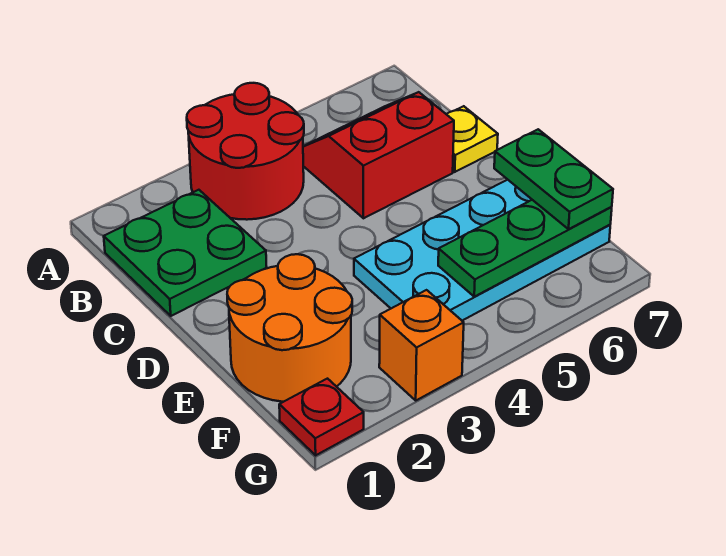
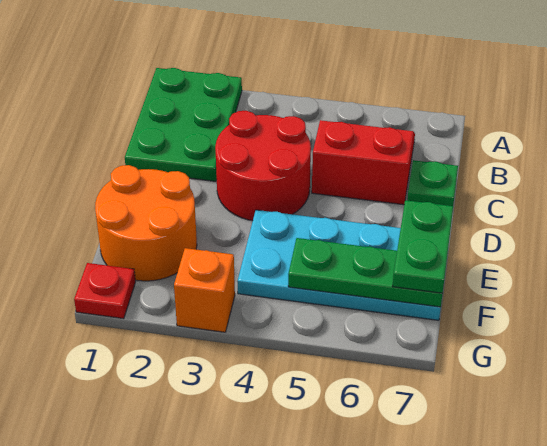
red round brick A3:B4 level 1 -> red round brick C3:D4 level 1
green plate B1:C2 level 1 -> green plate A1:C2 level 1
yellow plate C7 level 1 -> green plate C7 level 1

